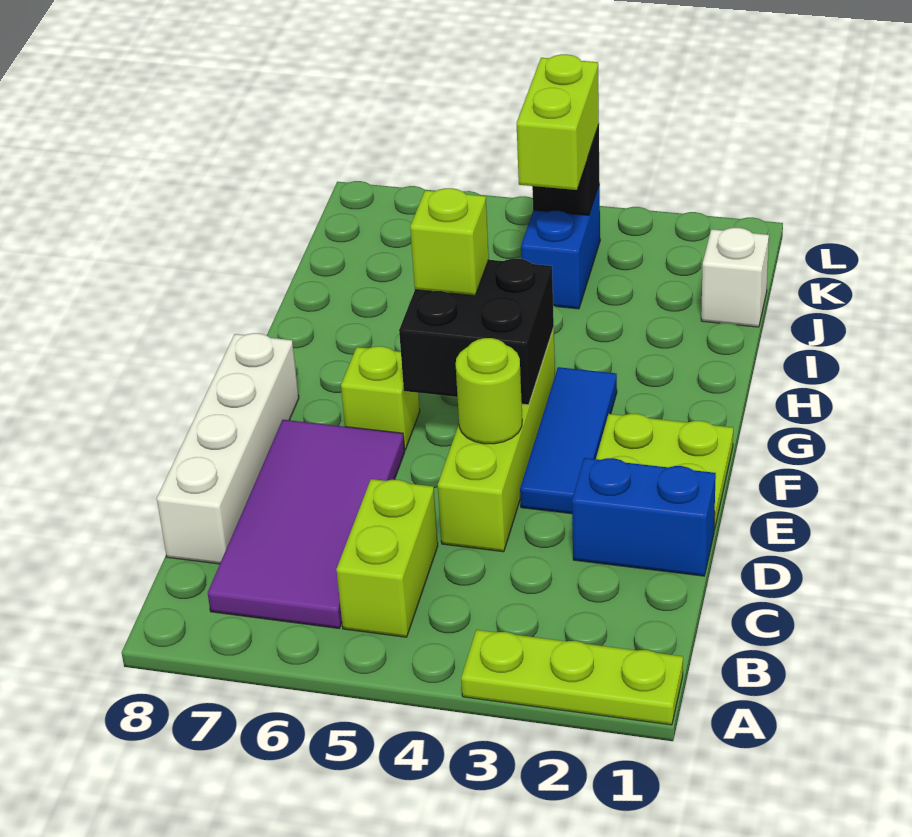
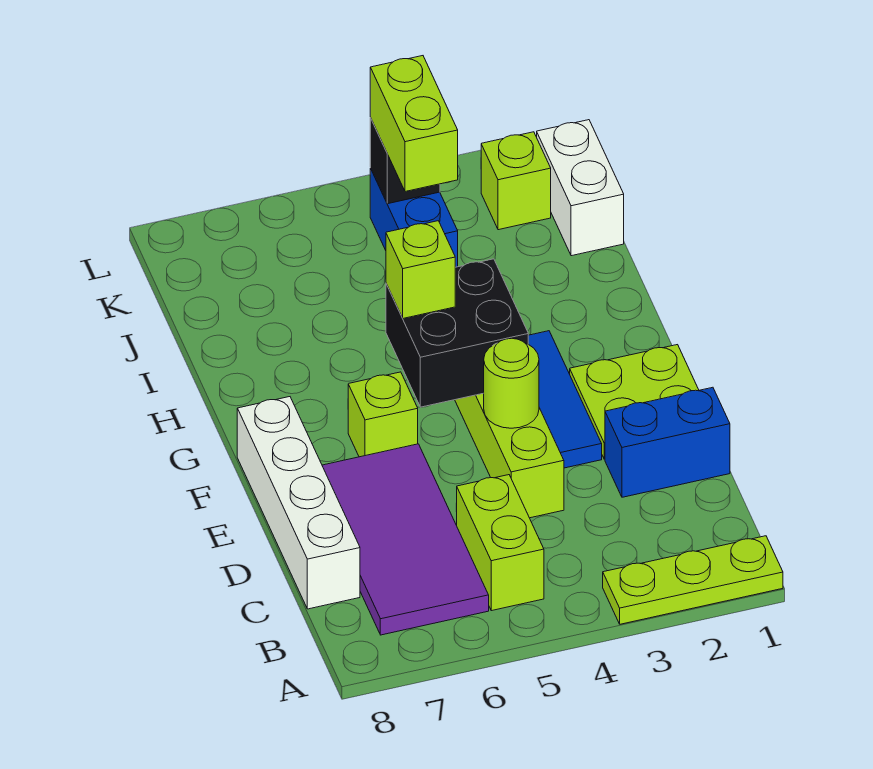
white brick J1 level 1 -> white brick J1:K1 level 1
none -> lime brick K2 level 1

